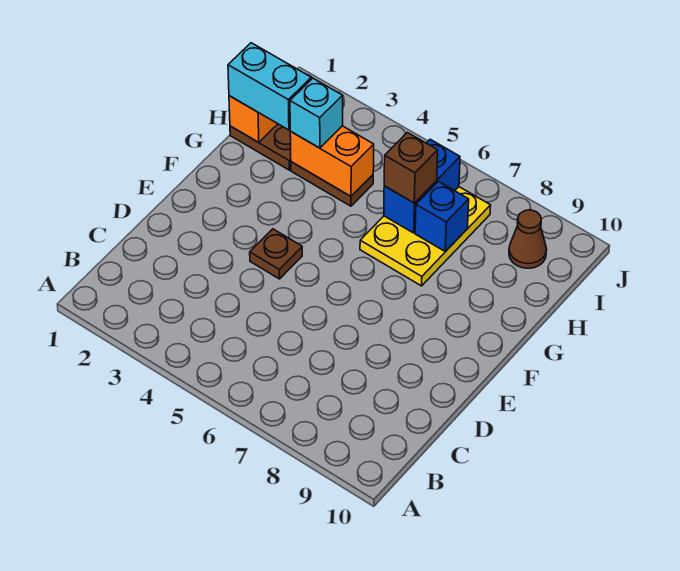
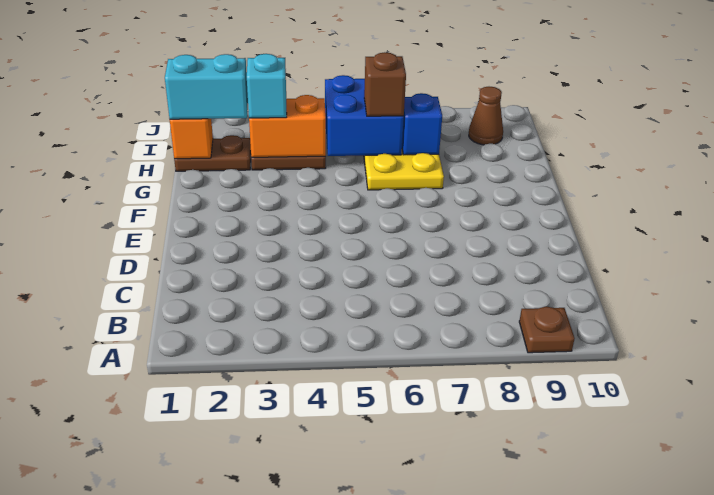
brown plate E4 level 1 -> brown plate A9 level 1
blue brick H6:I6 level 2 -> blue brick H5:I6 level 2

